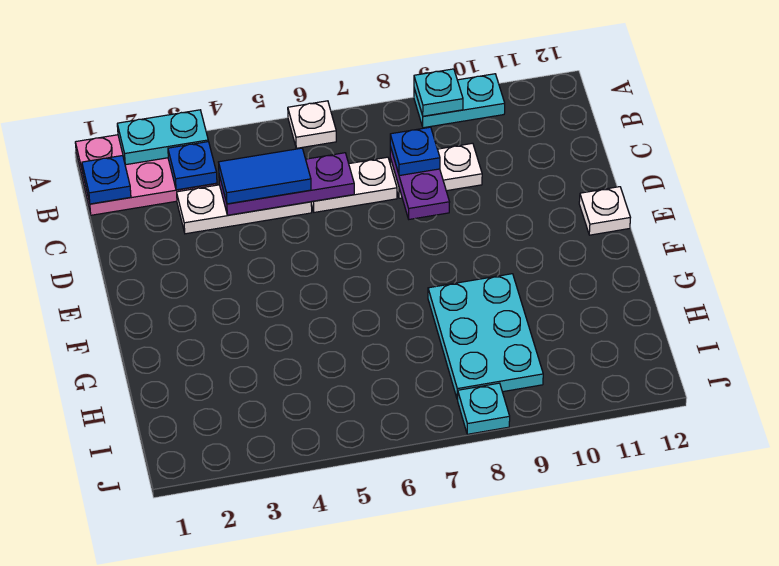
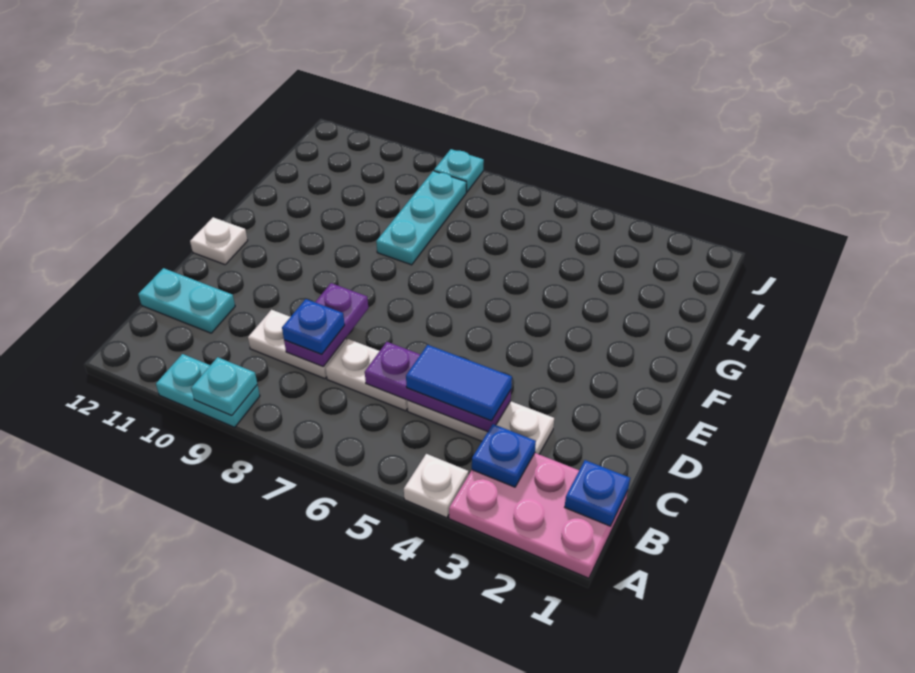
cyan plate A2:A3 level 2 -> cyan plate C11:C12 level 1
white plate A6 level 1 -> white plate A4 level 1
cyan plate G8:I9 level 1 -> cyan plate G8:I8 level 1

